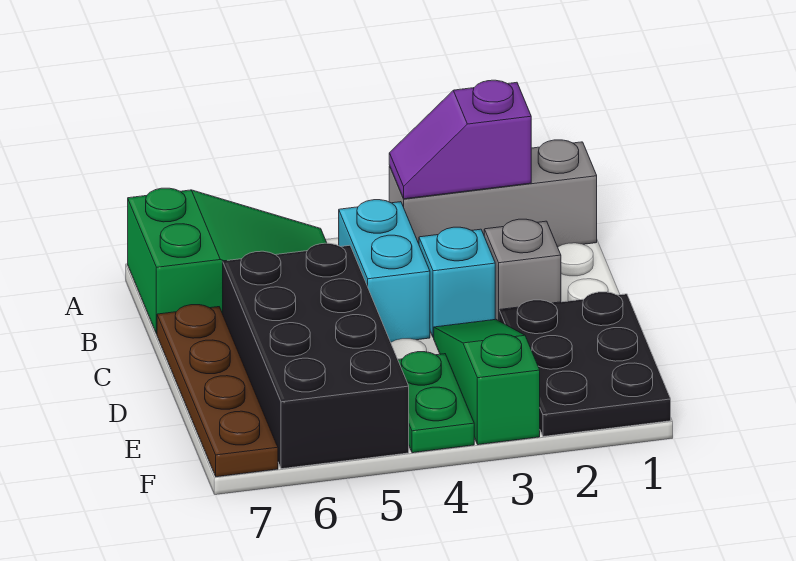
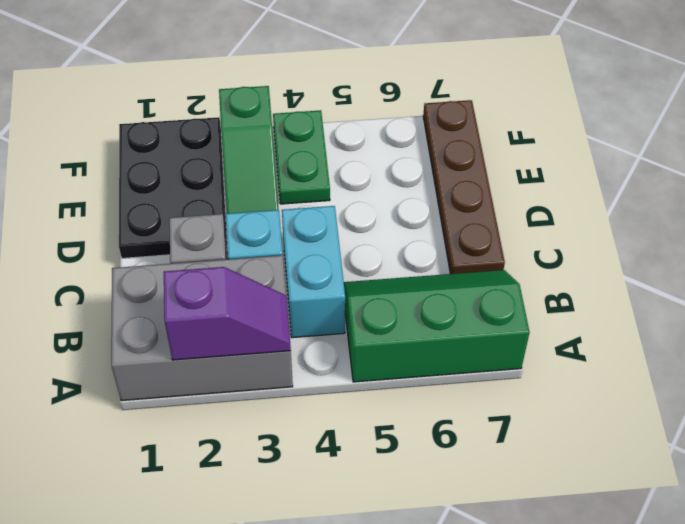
grey brick A1:A3 level 1 -> grey brick A1:B3 level 1
green slope A5:B7 level 1 top 7 -> green slope A5:B7 level 1 top A
black brick C5:F6 level 1 -> none

